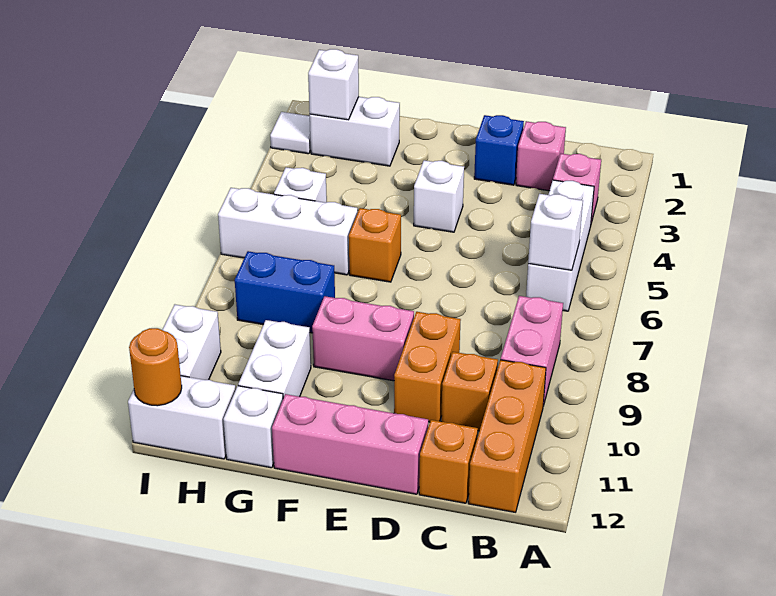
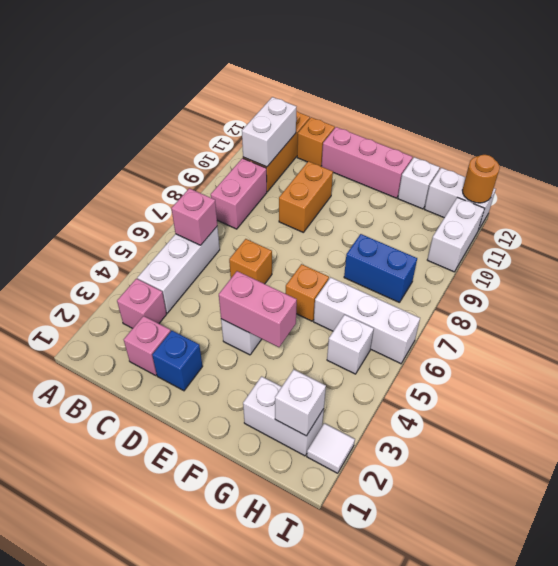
white brick B6 level 2 -> pink brick B6 level 2
orange brick C10 level 1 -> orange brick D6 level 1
pink brick E9:F9 level 1 -> pink brick E4:F4 level 2
white brick G10:G11 level 1 -> white brick B10:B11 level 2

